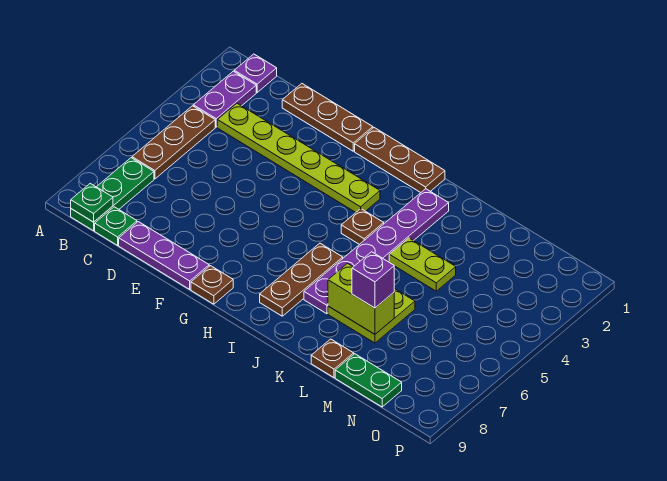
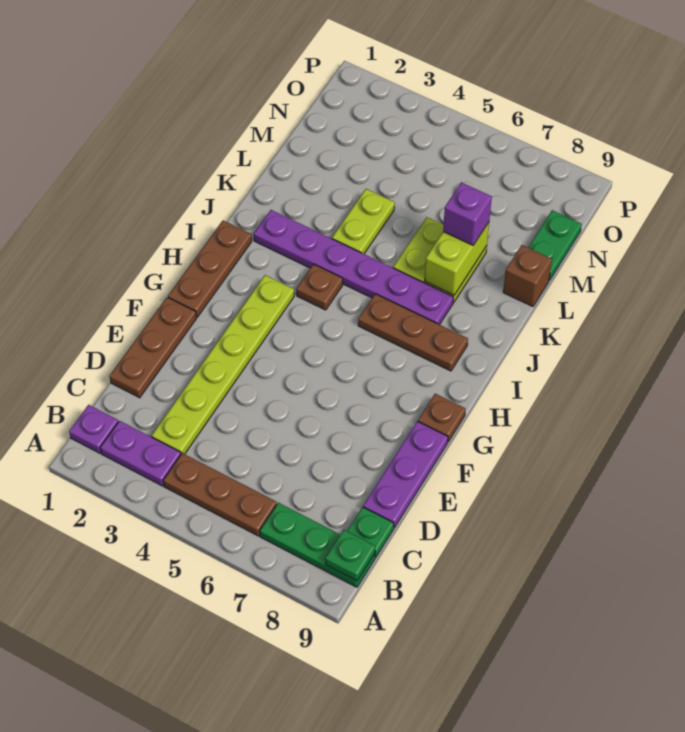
brown plate L9 level 1 -> brown brick L9 level 1

